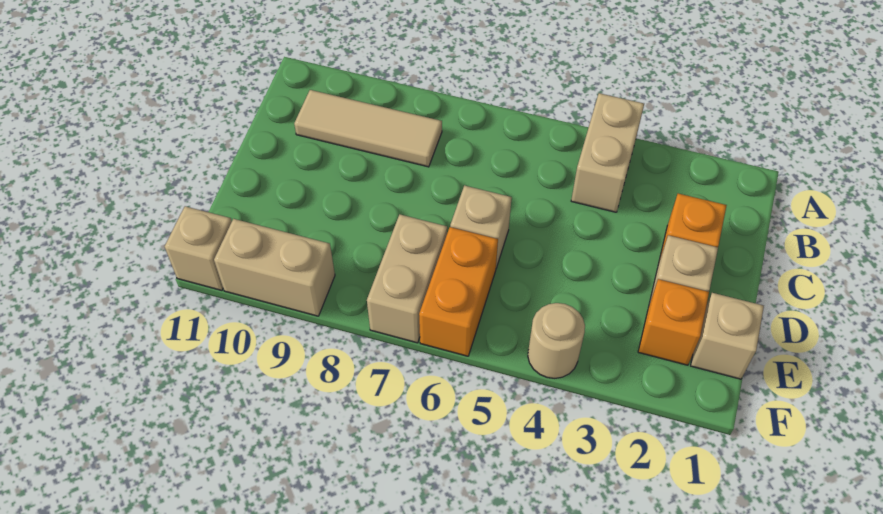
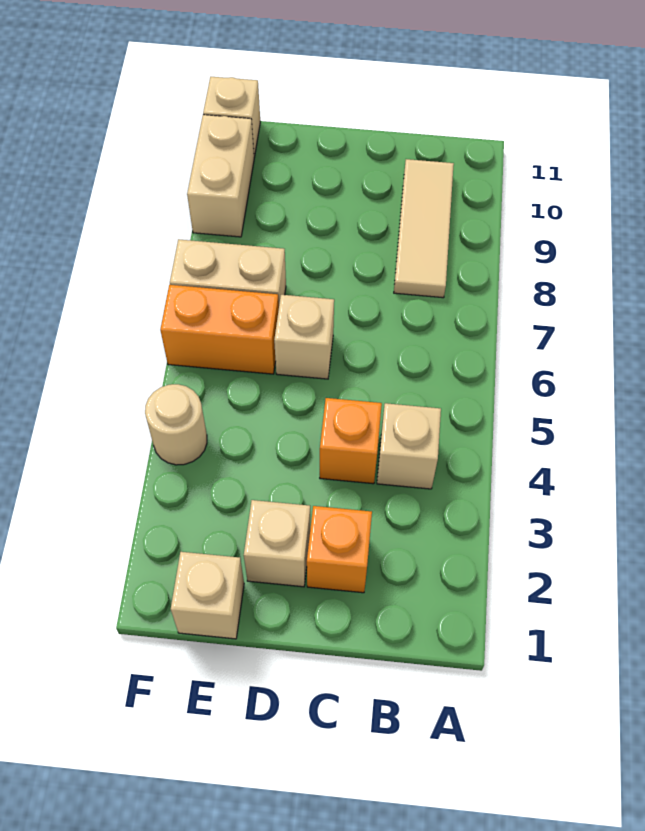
tan brick A4:B4 level 1 -> tan brick B4 level 1
orange brick E2 level 1 -> orange brick C4 level 1

